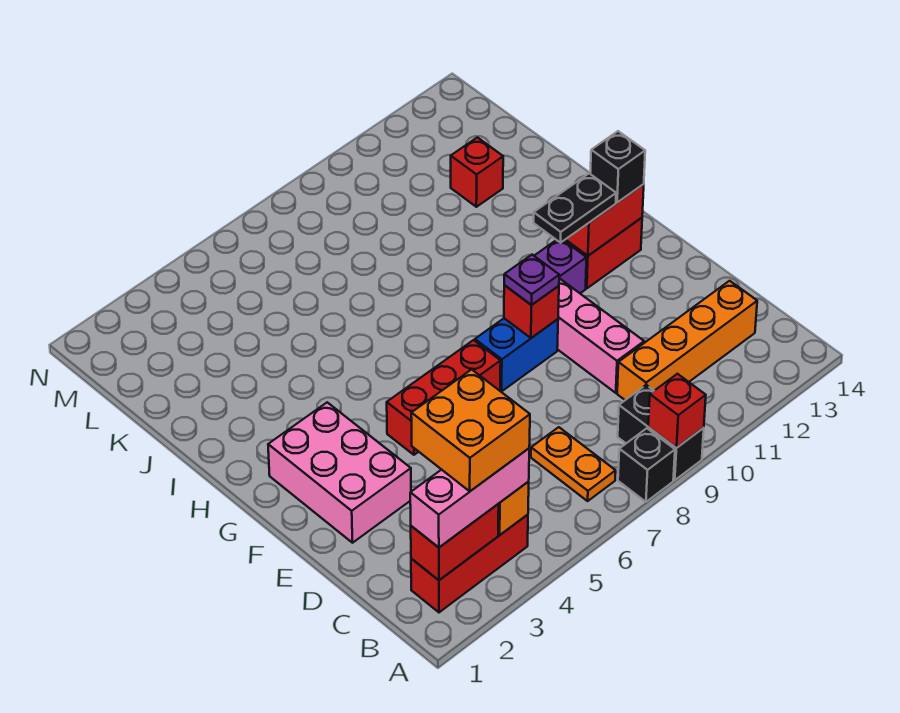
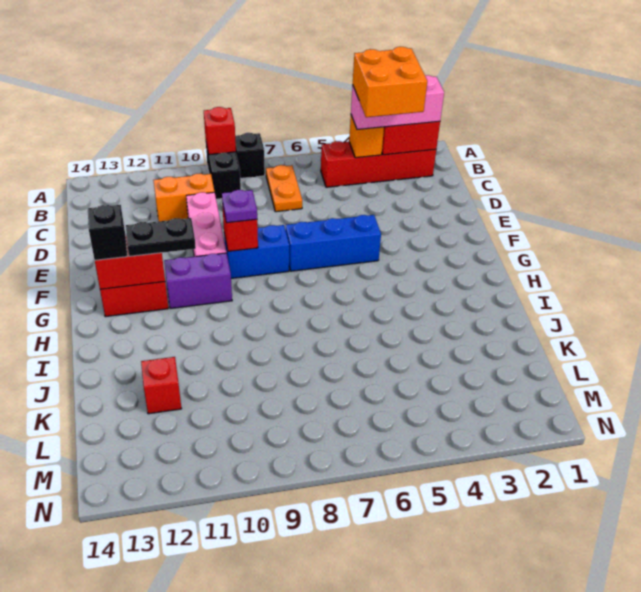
red brick B2:B4 level 1 -> red brick B2:B5 level 1
orange brick C10:C13 level 1 -> orange brick C10:C11 level 1
pink brick E2:G3 level 1 -> none
red brick F5:F7 level 1 -> blue brick F5:F7 level 1

